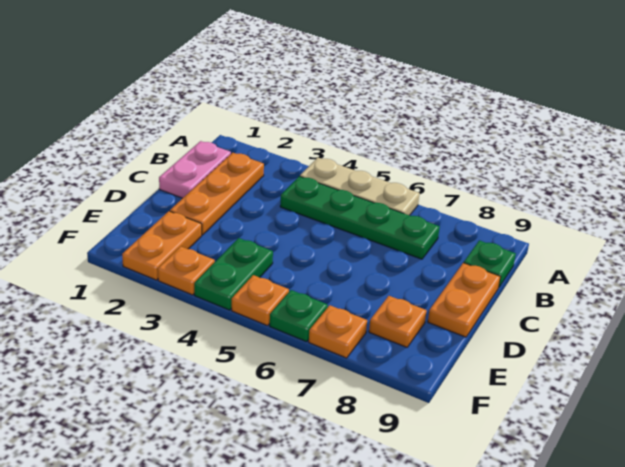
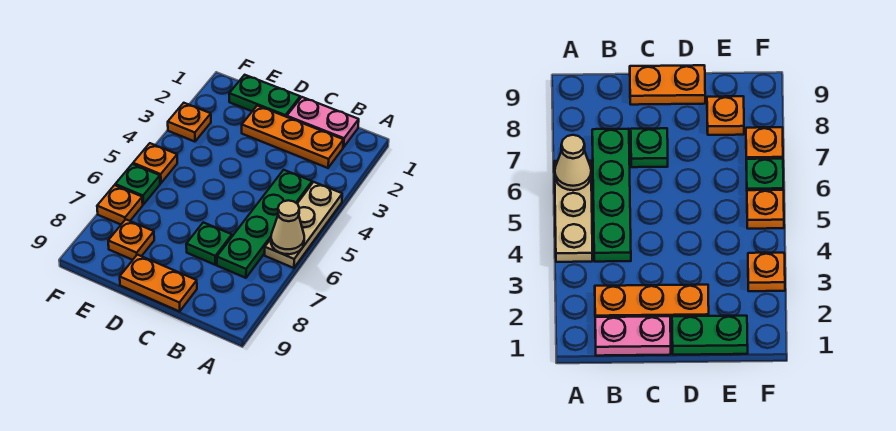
none -> tan cone A6 level 2
green plate B9 level 1 -> green plate C7 level 1
orange plate E2:F2 level 1 -> none
green plate E4:F4 level 1 -> green plate D1:E1 level 1

